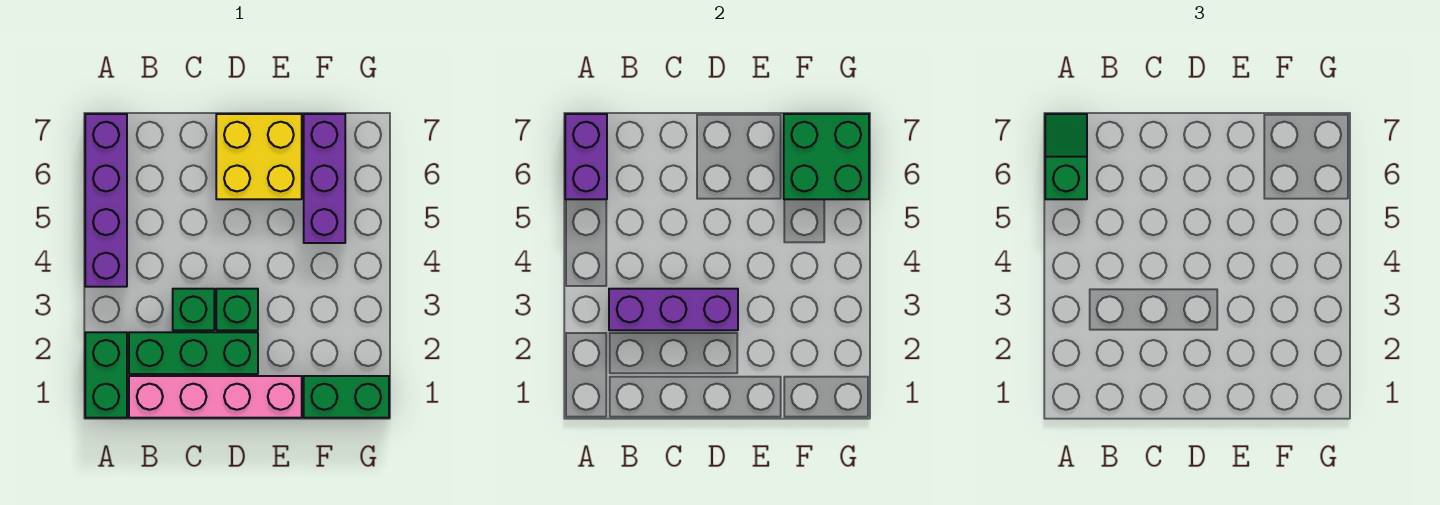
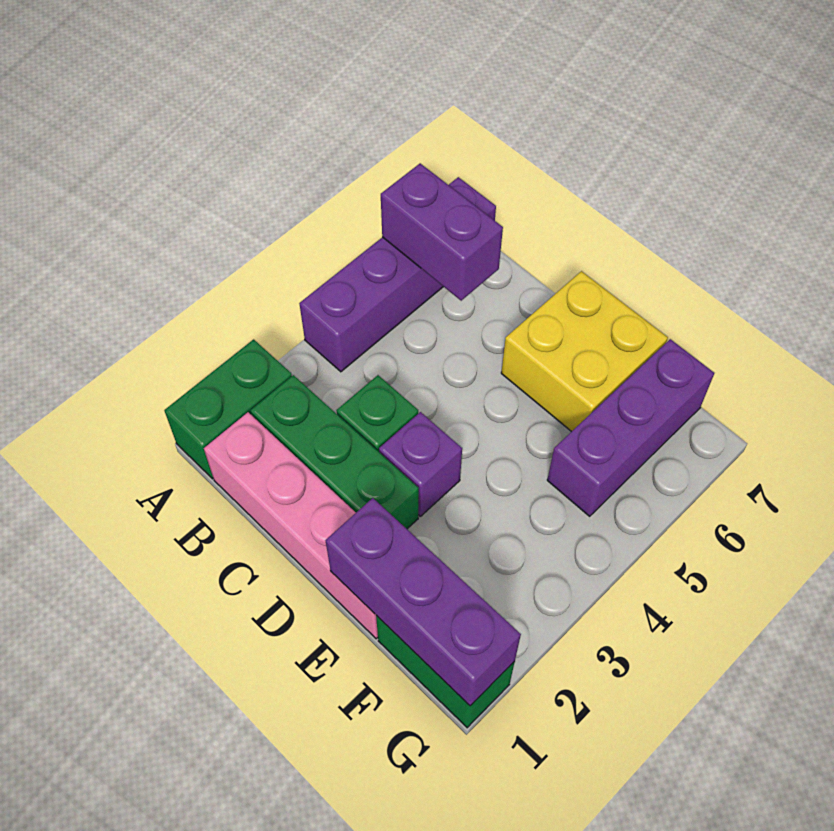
purple brick A6:A7 level 2 -> purple brick A6:B6 level 2
green slope A6:A7 level 3 top 6 -> none
purple brick B3:D3 level 2 -> purple brick E1:G1 level 2
green brick D3 level 1 -> purple brick D3 level 1
green brick F6:G7 level 2 -> none

